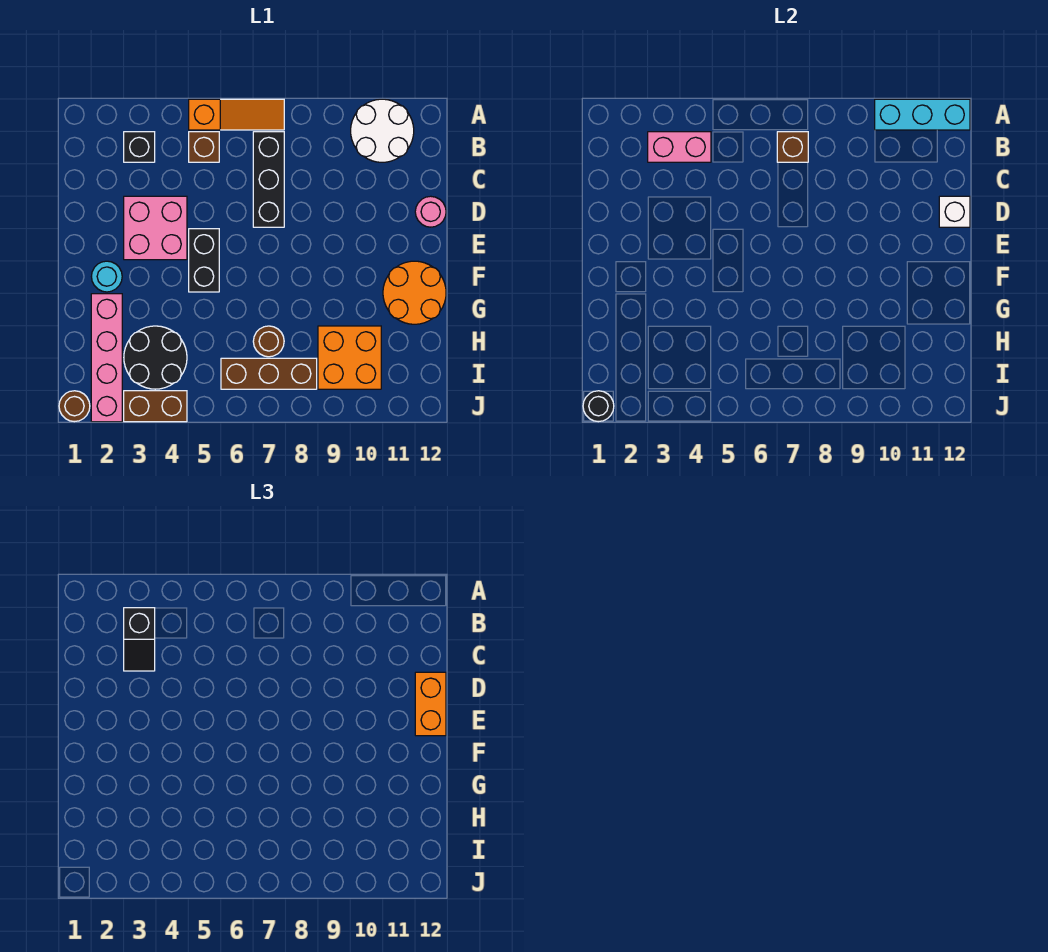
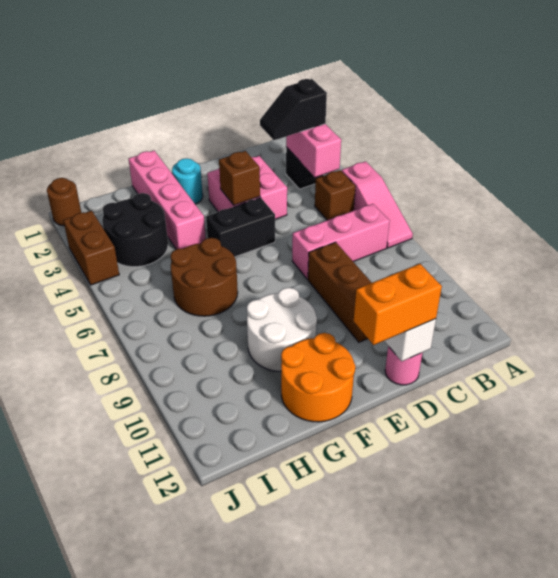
orange slope A5:A7 level 1 top 5 -> pink slope A5:A7 level 1 top 5
white round brick A10:B11 level 1 -> white round brick F9:G10 level 1
cyan brick A10:A12 level 2 -> none
black brick B7:D7 level 1 -> pink brick B7:D7 level 1
brown brick B7 level 2 -> brown brick E4 level 2
pink brick G2:J2 level 1 -> pink brick G1:G4 level 1
brown round brick H7 level 1 -> brown round brick G6:H7 level 1
orange brick H9:I10 level 1 -> none
brown brick I6:I8 level 1 -> brown brick D8:D10 level 1
black round brick J1 level 2 -> none

